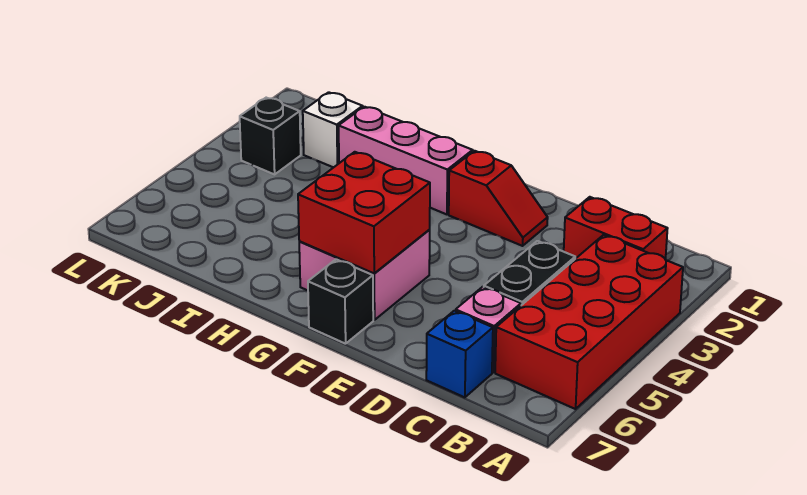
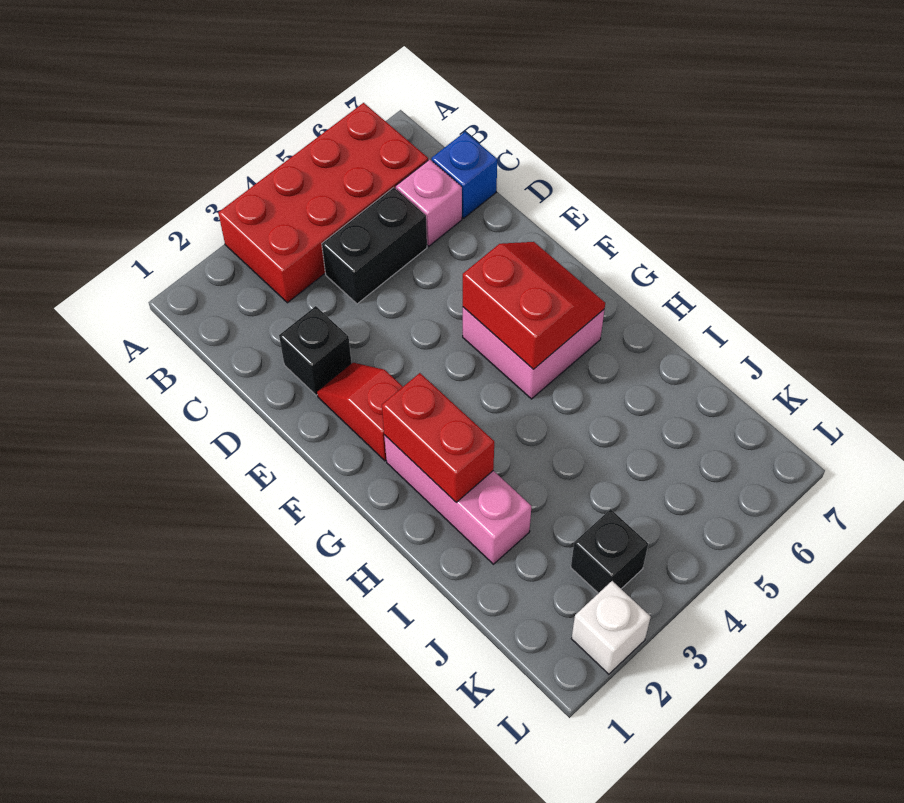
red brick B2:C2 level 1 -> red brick G2:H2 level 2
red brick F5:G6 level 2 -> red slope F5:G6 level 2 top 5
black brick F7 level 1 -> black brick D2 level 1
white brick J2 level 1 -> white brick L2 level 1

